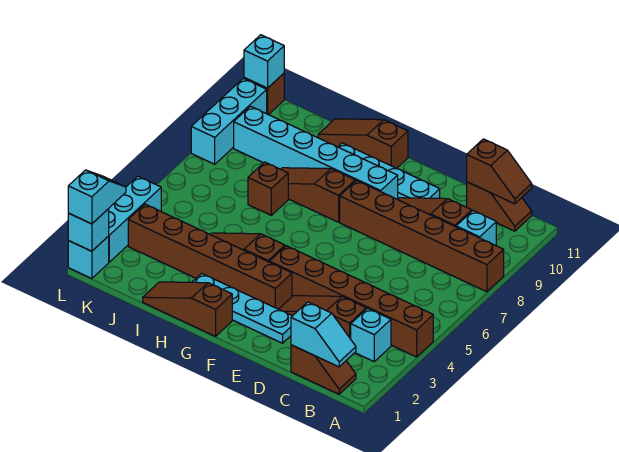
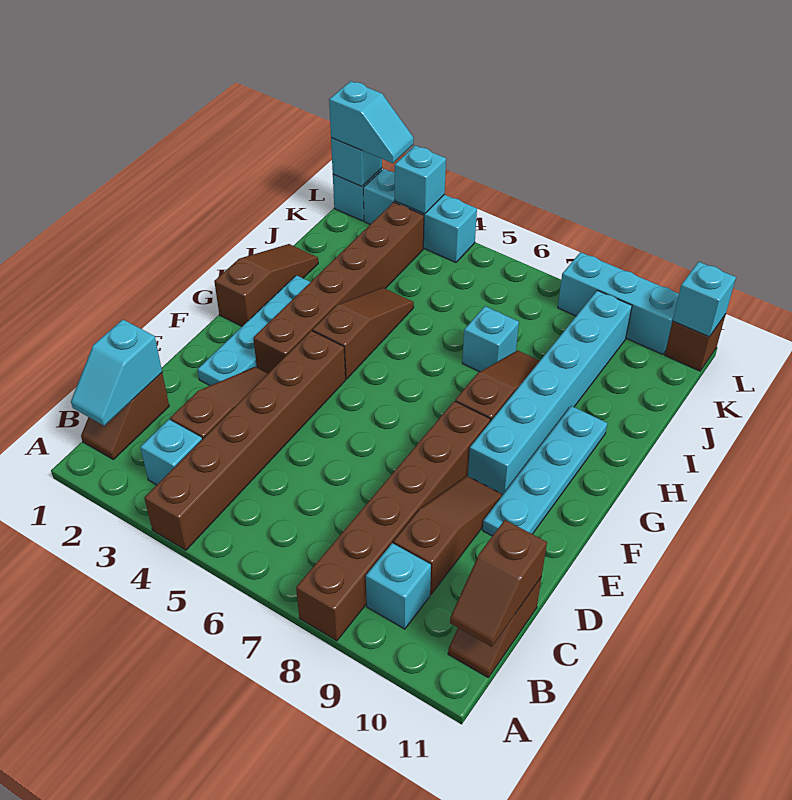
brown slope G11:I11 level 1 top G -> none
brown brick I7 level 1 -> cyan brick I7 level 1
none -> cyan brick L3 level 2

